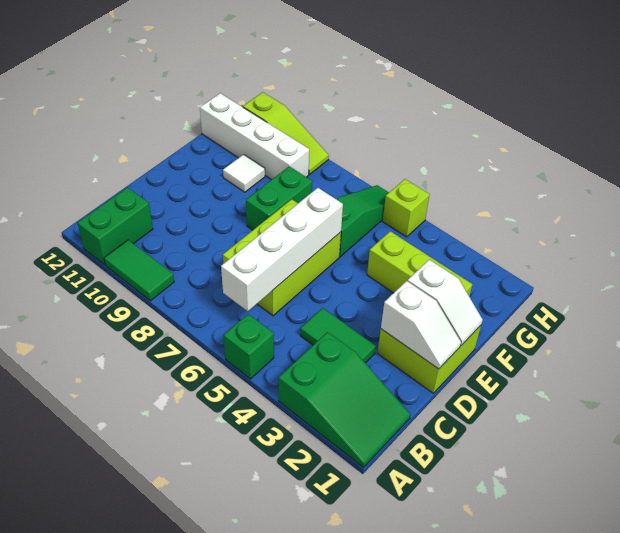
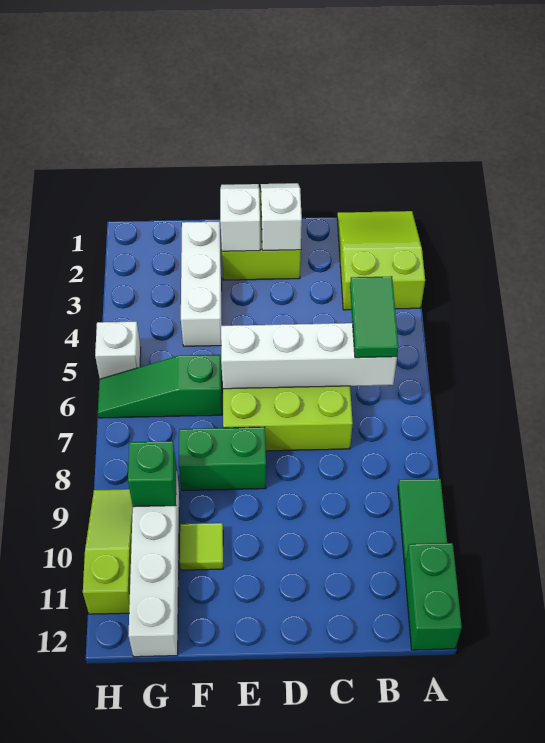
green slope A1:B3 level 1 top 3 -> lime slope A1:B3 level 1 top 3
green brick A5 level 1 -> green brick G9 level 2
green brick A11:B11 level 1 -> green brick A11:A12 level 1
green tile C3:C4 level 1 -> green tile B5:B6 level 3
lime brick F2:F4 level 1 -> white brick F2:F4 level 1
white tile F10 level 1 -> lime tile F10 level 1
lime brick H5 level 1 -> white brick H5 level 1

